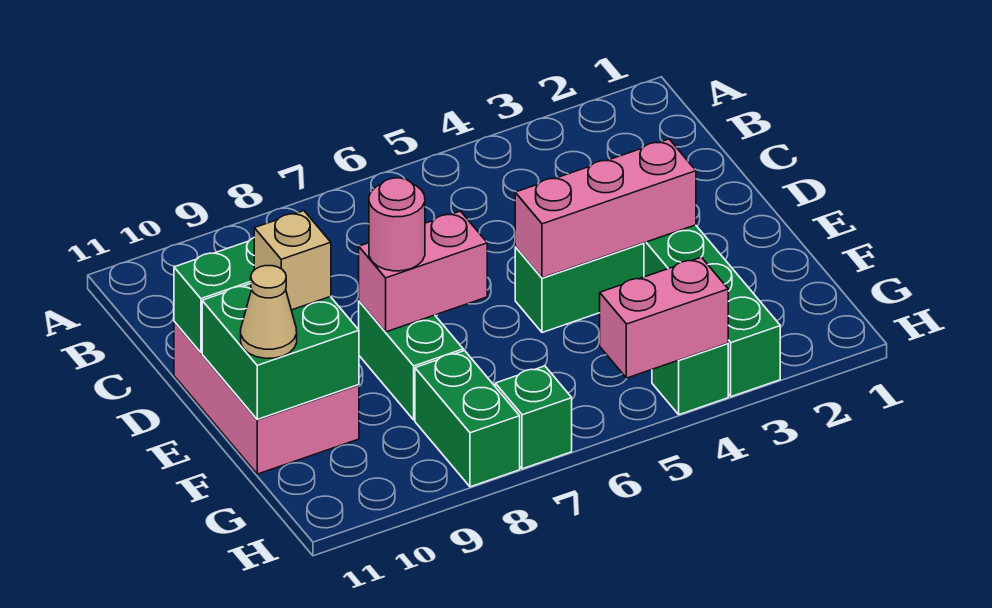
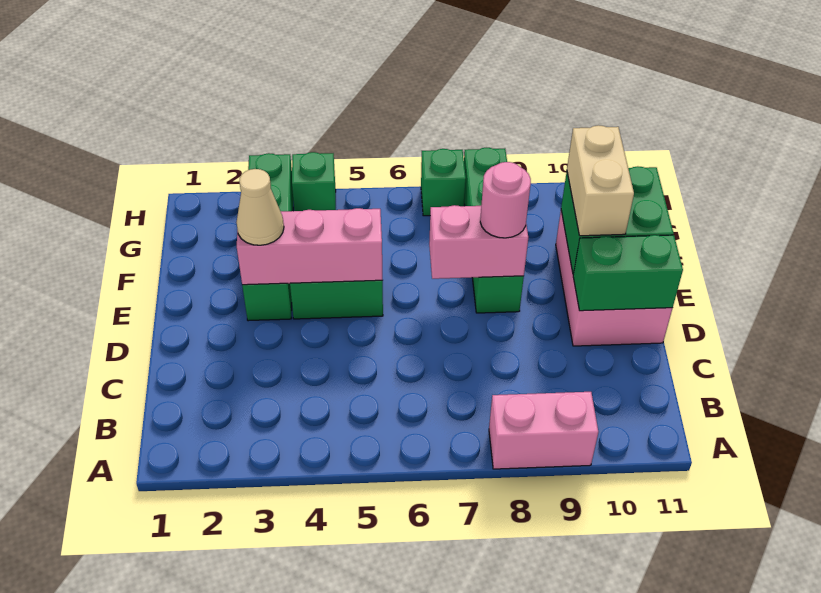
tan brick E10 level 3 -> tan brick E10:F10 level 3
tan cone F11 level 3 -> tan cone E3 level 3
pink brick H4:H5 level 2 -> pink brick A8:A9 level 1

